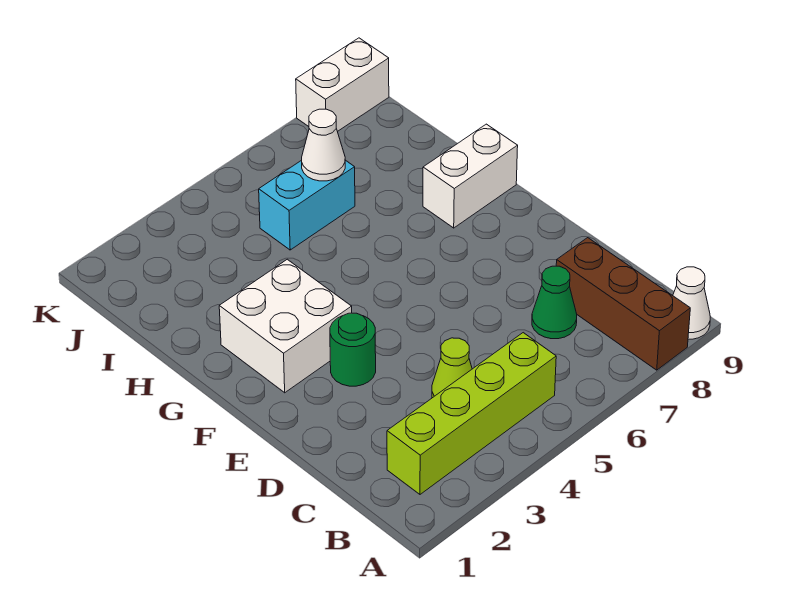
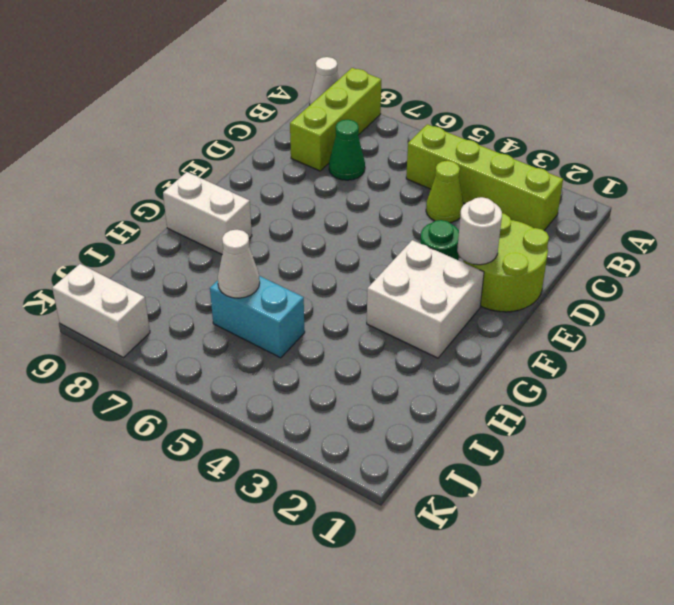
brown brick A8:C8 level 1 -> lime brick A8:C8 level 1
none -> lime round brick D1:E2 level 1
none -> white round brick E2 level 2

